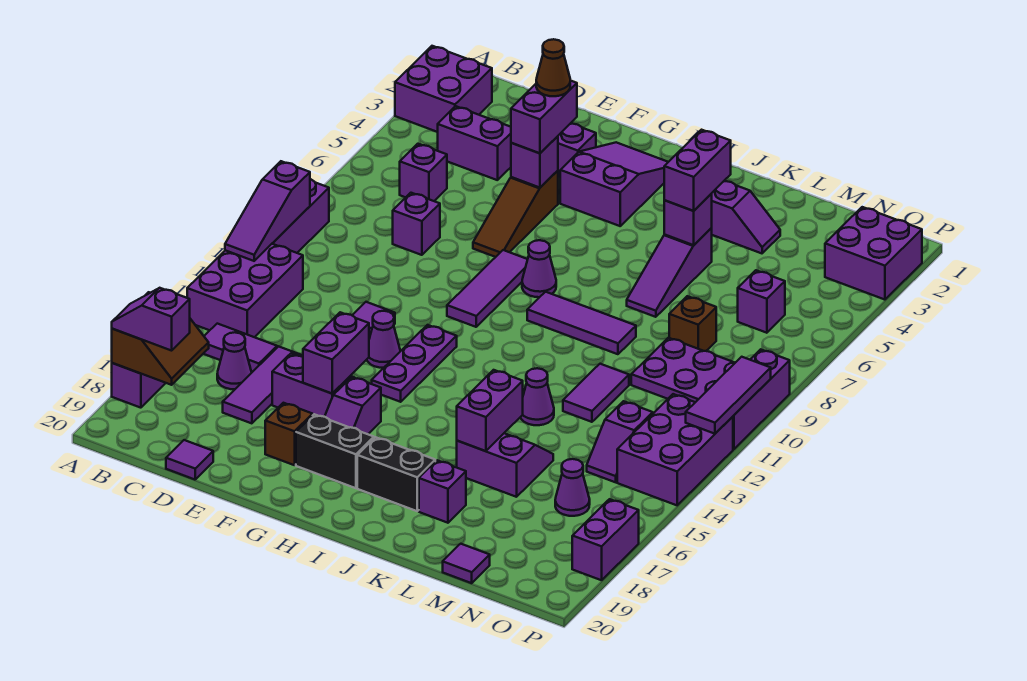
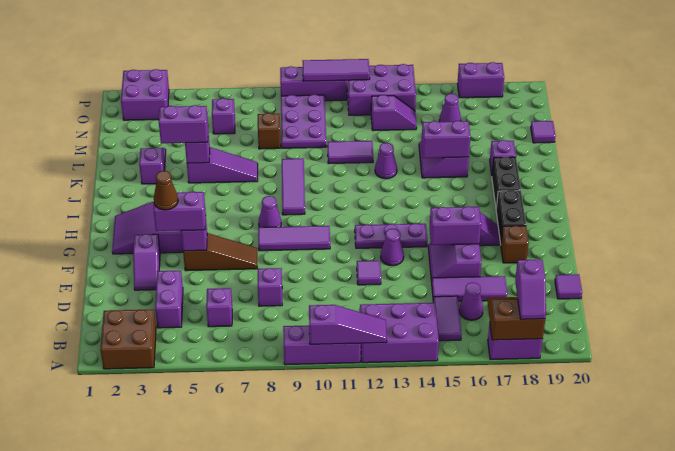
purple brick A2:B3 level 1 -> brown brick A2:B3 level 1

